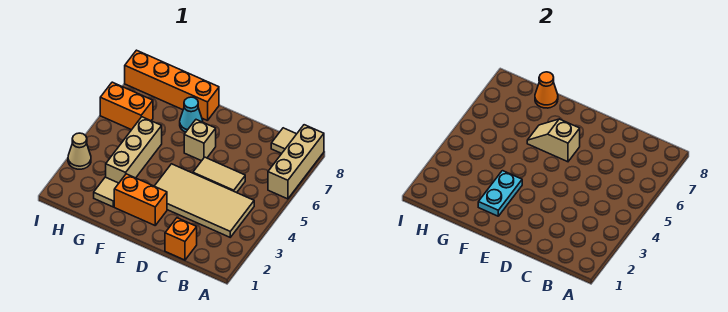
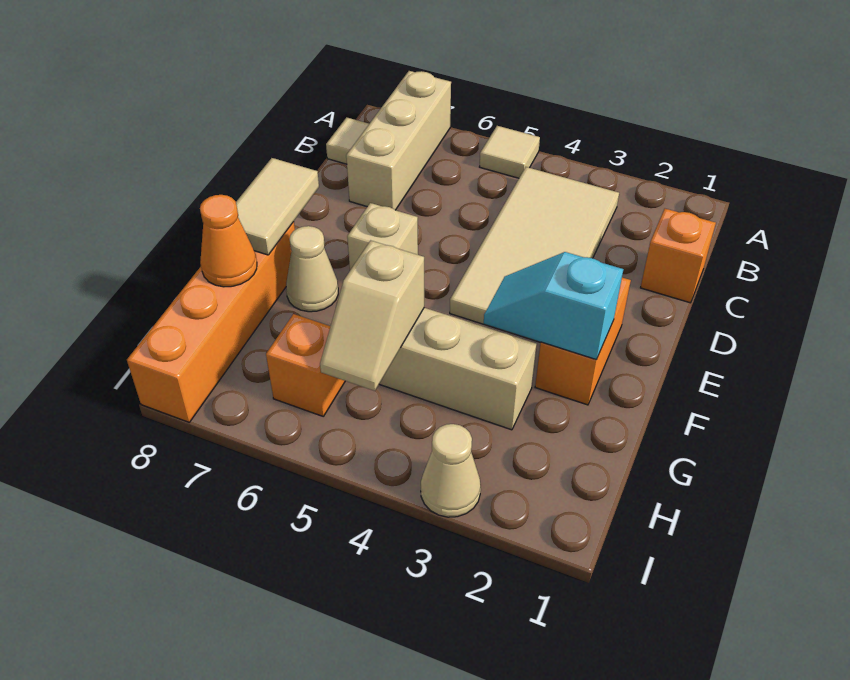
tan brick A6:A8 level 1 -> tan brick A7:C7 level 1
tan tile C5:D5 level 1 -> tan tile E8:F8 level 2
tan slope E6:F6 level 2 top E -> tan slope G5:H5 level 2 top G
cyan plate F2:F3 level 2 -> cyan slope F2:F3 level 2 top 2
cyan cone F7 level 1 -> tan cone F7 level 1
tan tile G2 level 1 -> tan tile A5 level 1
orange brick H6:I6 level 1 -> orange brick H6 level 1

